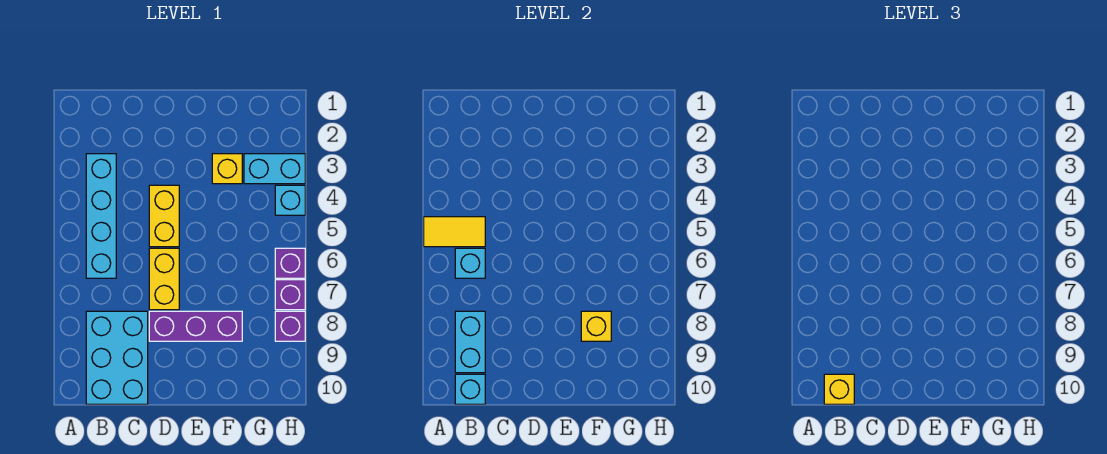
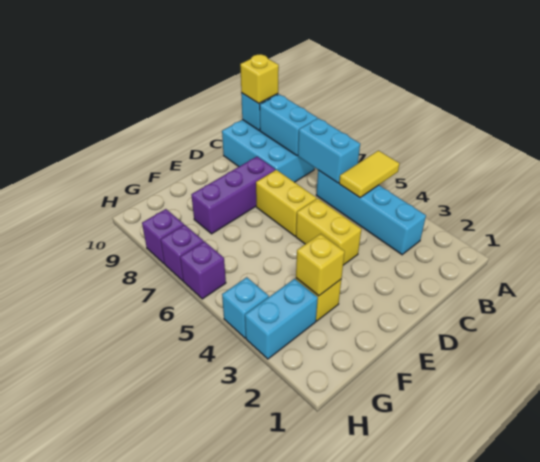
cyan brick B6 level 2 -> cyan brick B6:B7 level 2
yellow brick F8 level 2 -> yellow brick F3 level 2

